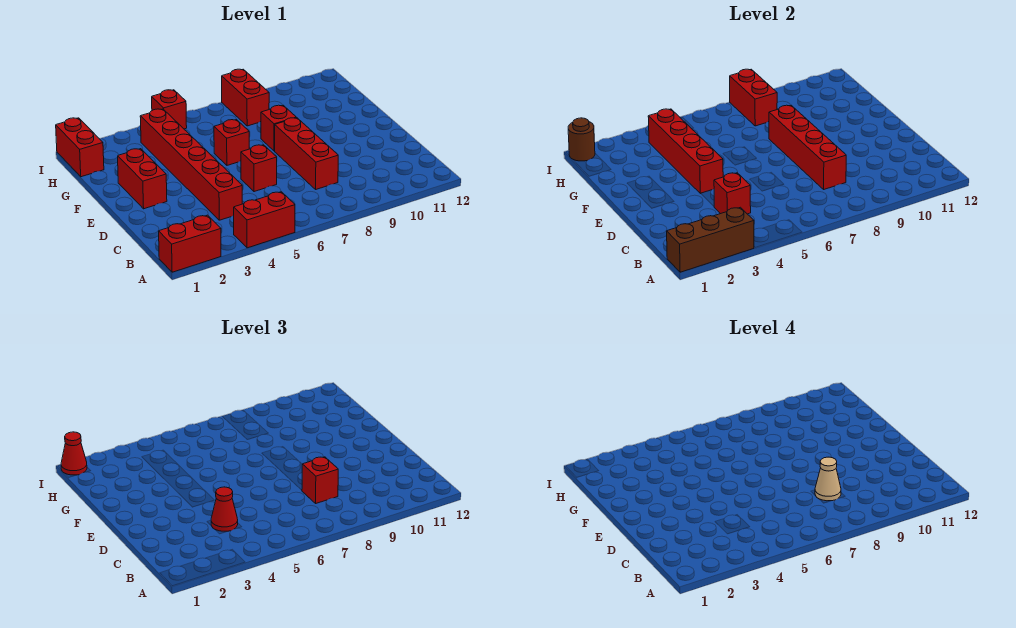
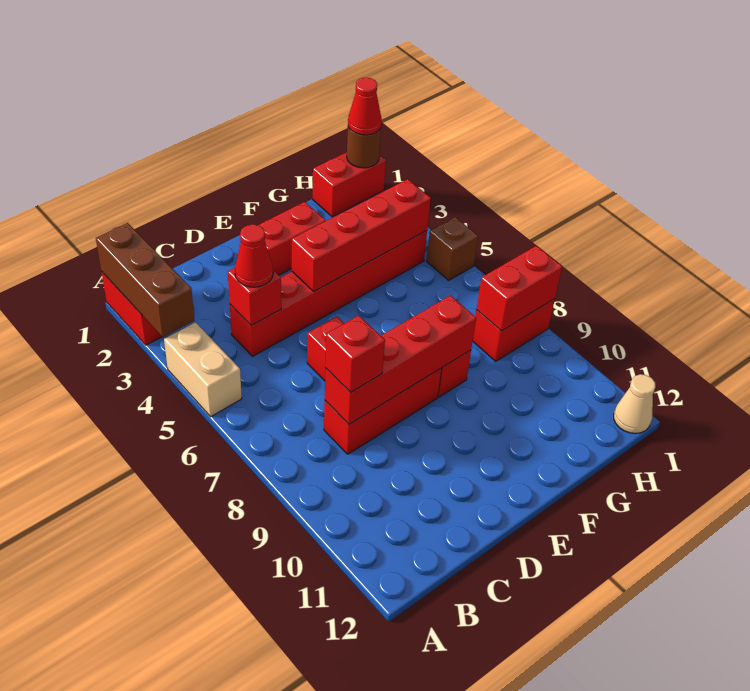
red brick A4:A5 level 1 -> tan brick A4:A5 level 1
tan cone C8 level 4 -> tan cone I12 level 1
red brick F6 level 1 -> none
red brick I5 level 1 -> brown brick I5 level 1

